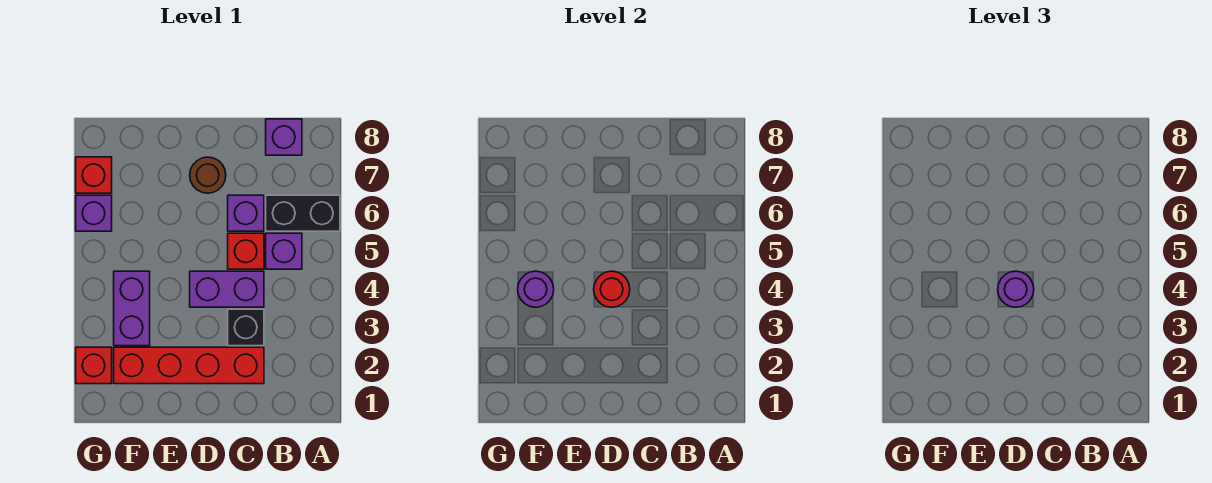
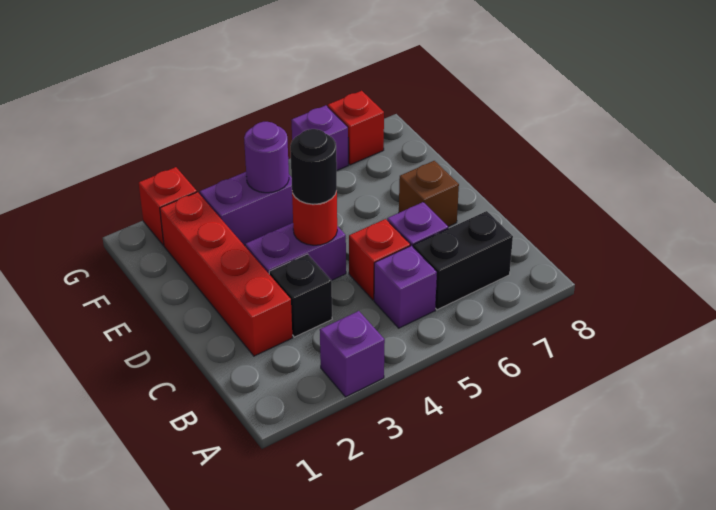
black brick A6:B6 level 1 -> black brick B6:B7 level 1
purple brick B8 level 1 -> purple brick A3 level 1
purple brick C4:D4 level 1 -> purple brick D3:D4 level 1
purple round brick D4 level 3 -> black round brick D4 level 3
brown round brick D7 level 1 -> brown brick D7 level 1

